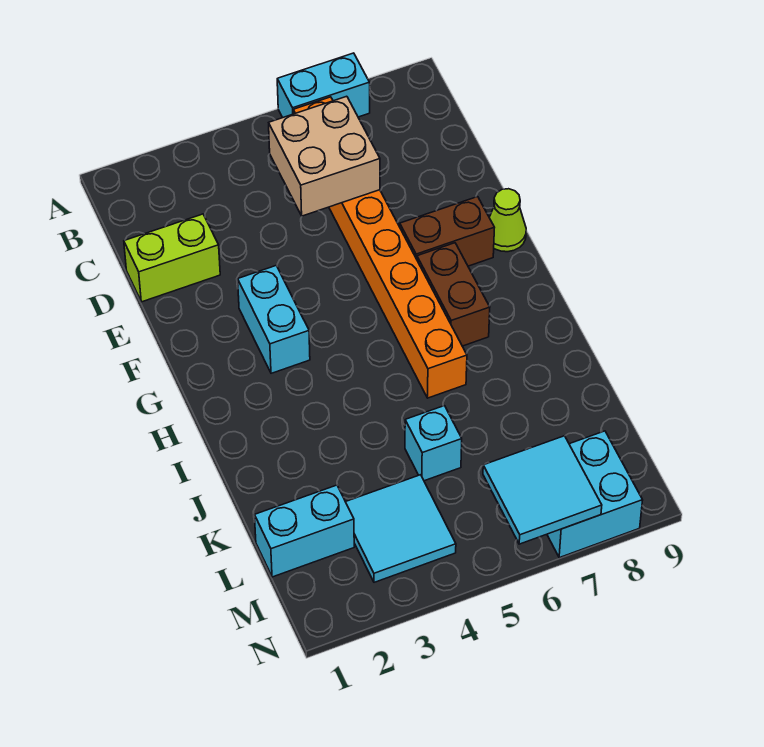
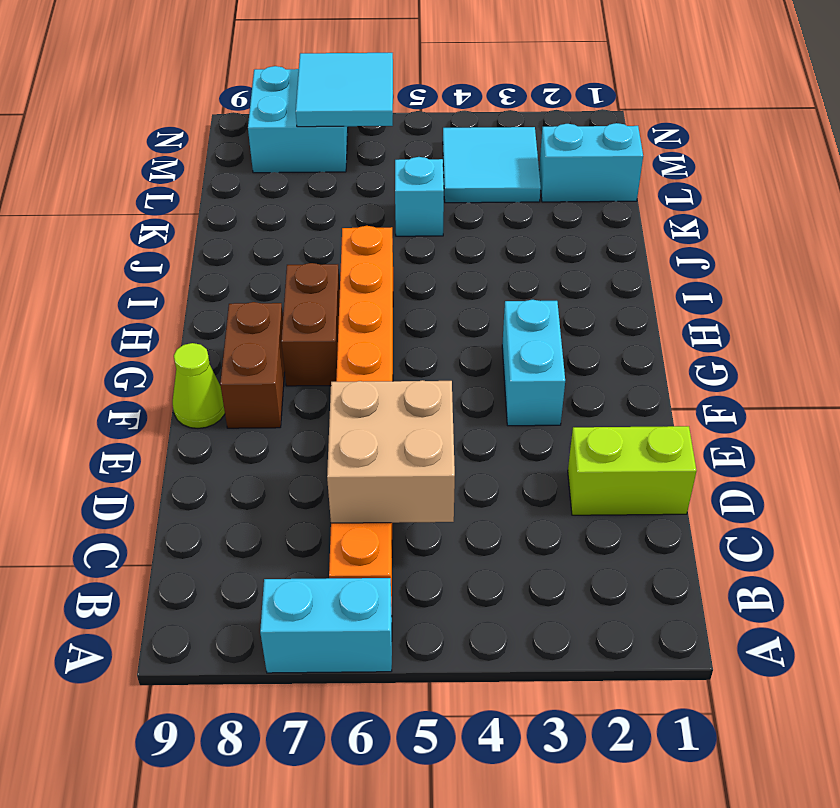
brown brick F7:F8 level 1 -> brown brick F8:G8 level 1

